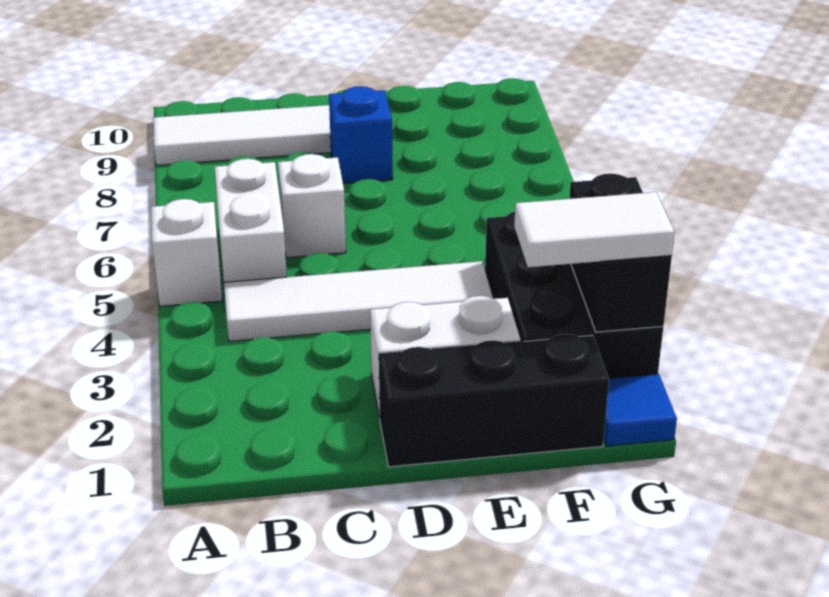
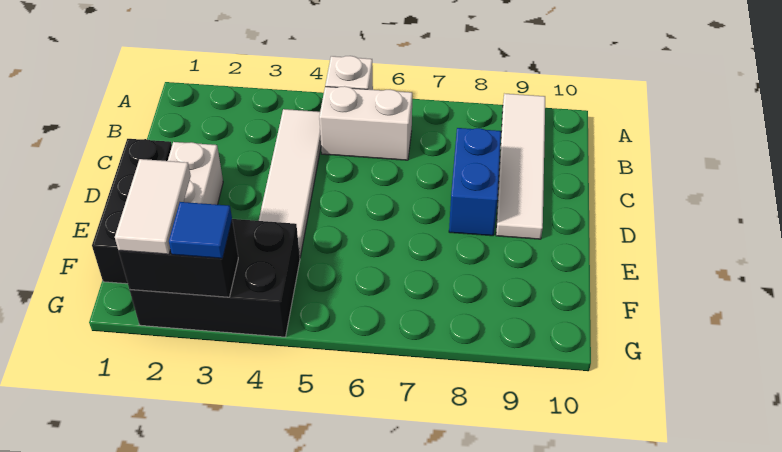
white brick C6 level 1 -> none
blue brick D8 level 1 -> blue brick C8:D8 level 1
blue tile G1 level 1 -> blue tile G3 level 3

